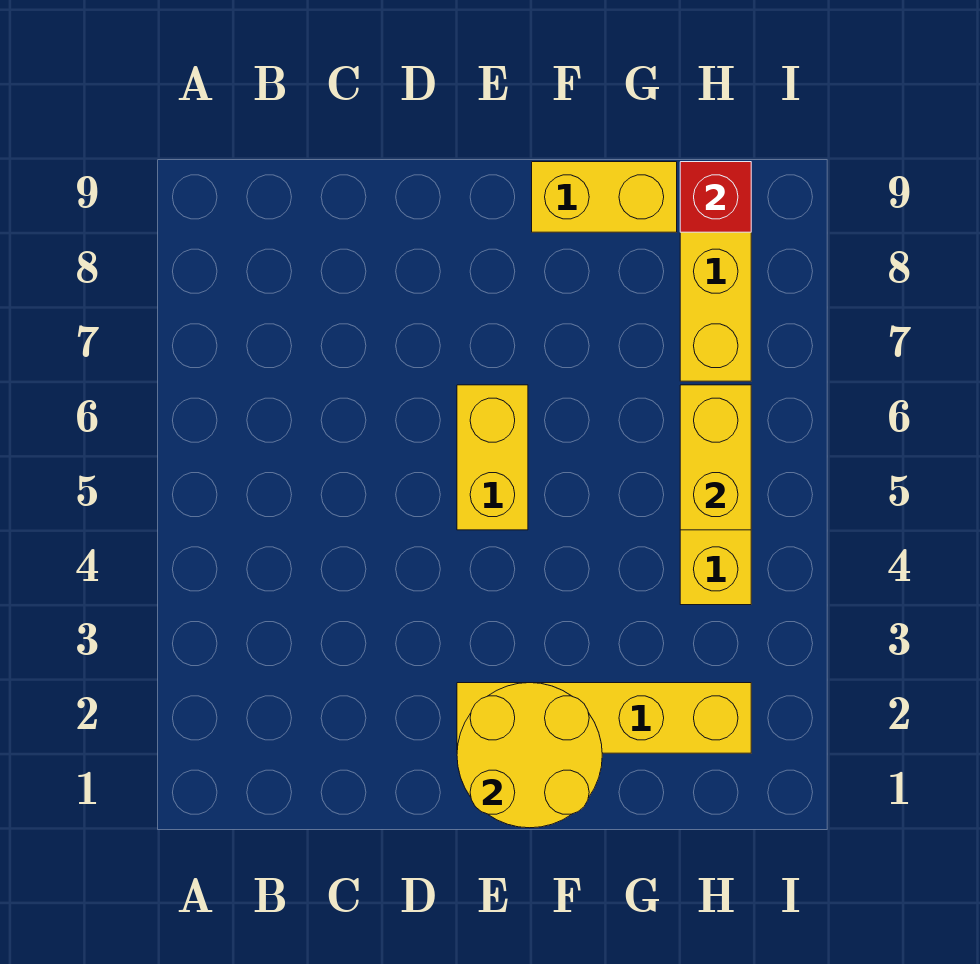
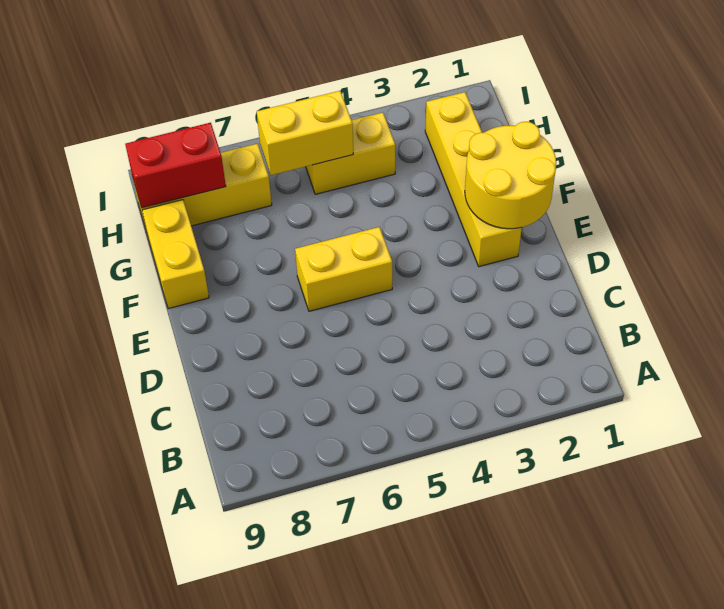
red brick H9 level 2 -> red brick H8:H9 level 2

